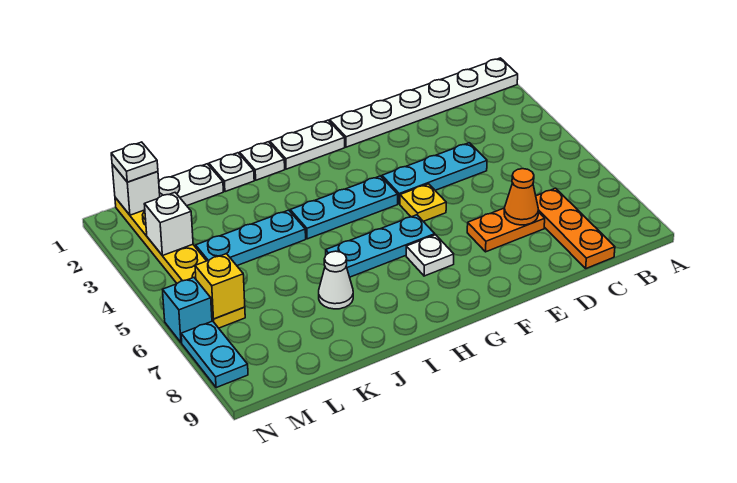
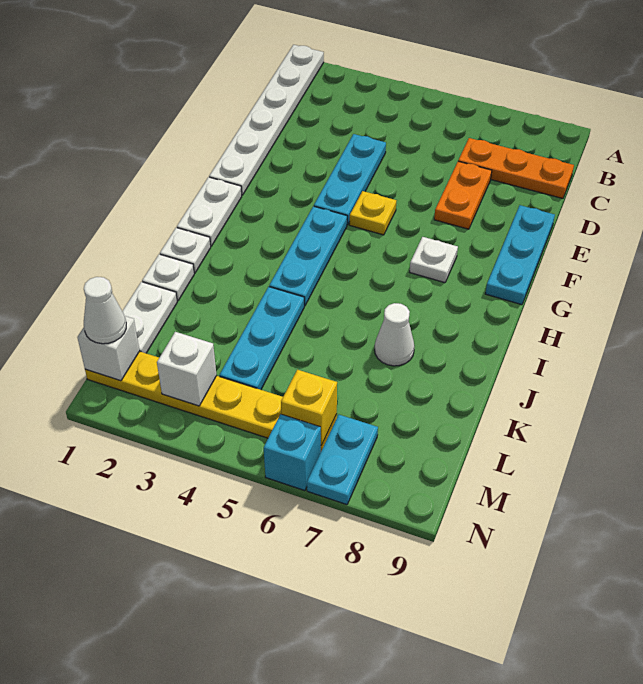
orange cone D7 level 2 -> none
cyan plate G6:I6 level 1 -> cyan plate E9:G9 level 1
white plate M1 level 3 -> white cone M1 level 3
cyan plate N7:N8 level 1 -> cyan plate M7:N7 level 1

